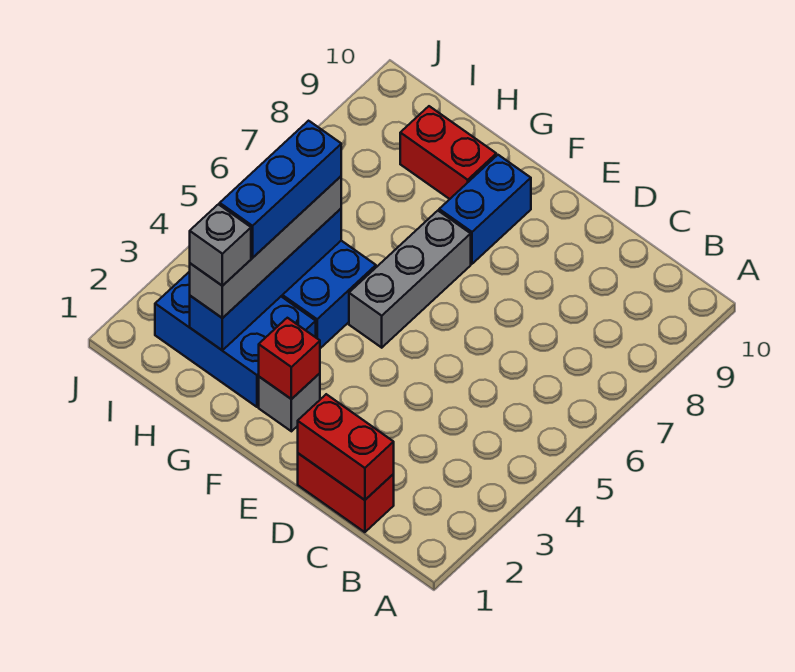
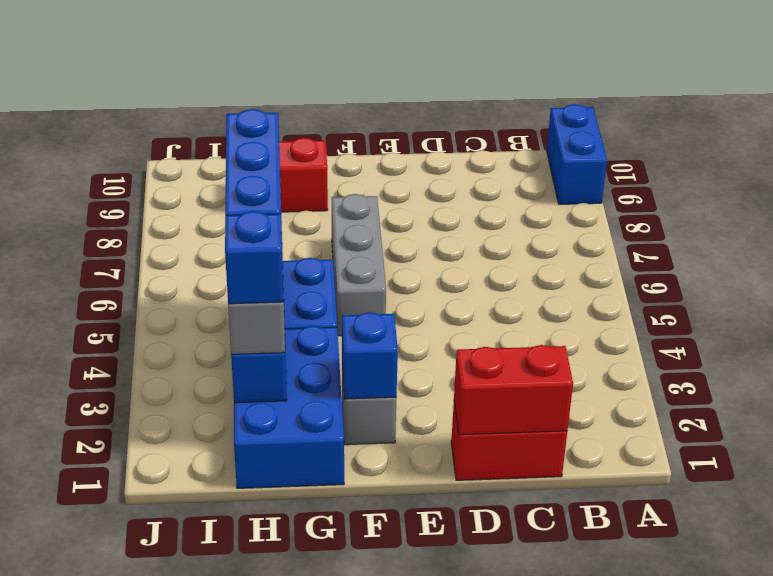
red brick F2 level 2 -> blue brick F2 level 2
blue brick F8:F9 level 1 -> blue brick A9:A10 level 1
blue brick G2:I3 level 1 -> blue brick G1:H3 level 1
grey brick H2 level 4 -> blue brick H2 level 4

